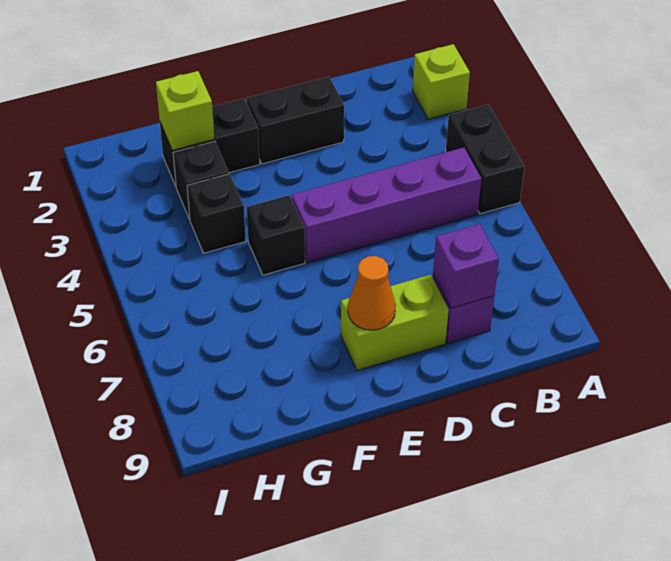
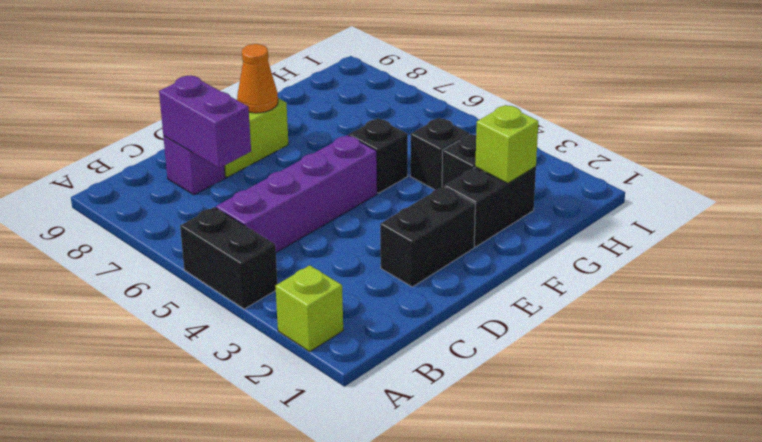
purple brick C8 level 2 -> purple brick C7:C8 level 2

